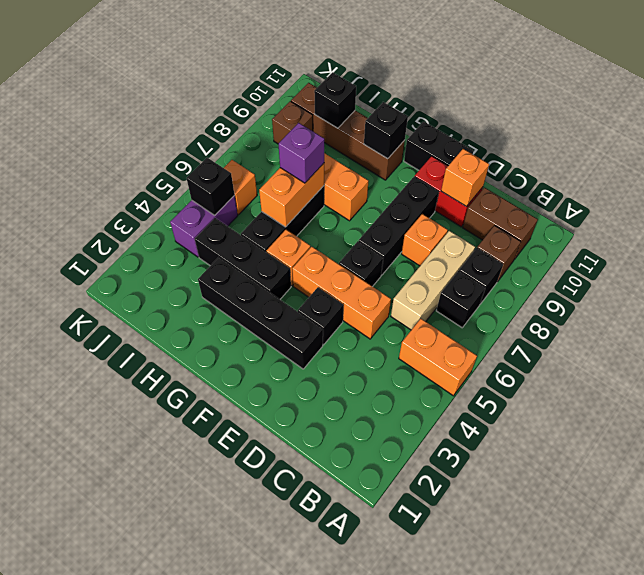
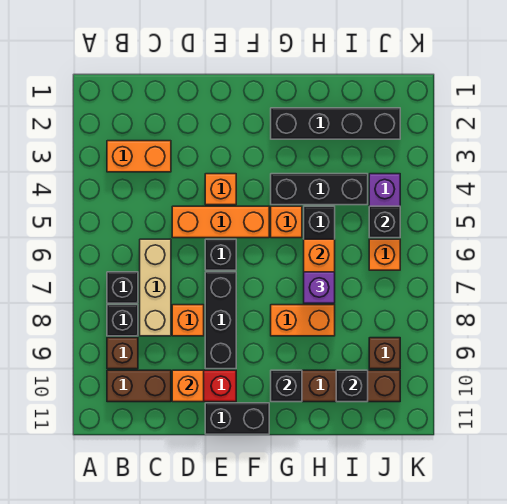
orange brick A5:B5 level 1 -> orange brick B3:C3 level 1
black brick E3:H3 level 1 -> black brick G2:J2 level 1
black brick E4 level 1 -> orange brick E4 level 1

